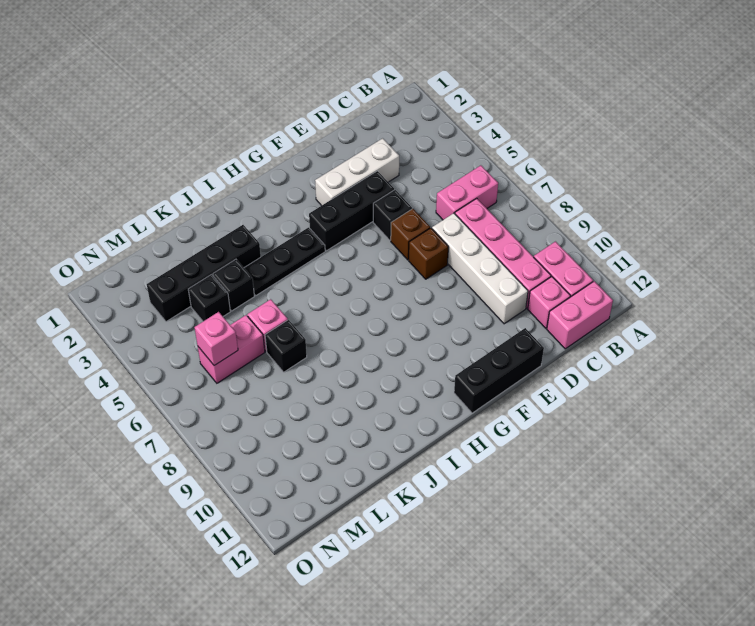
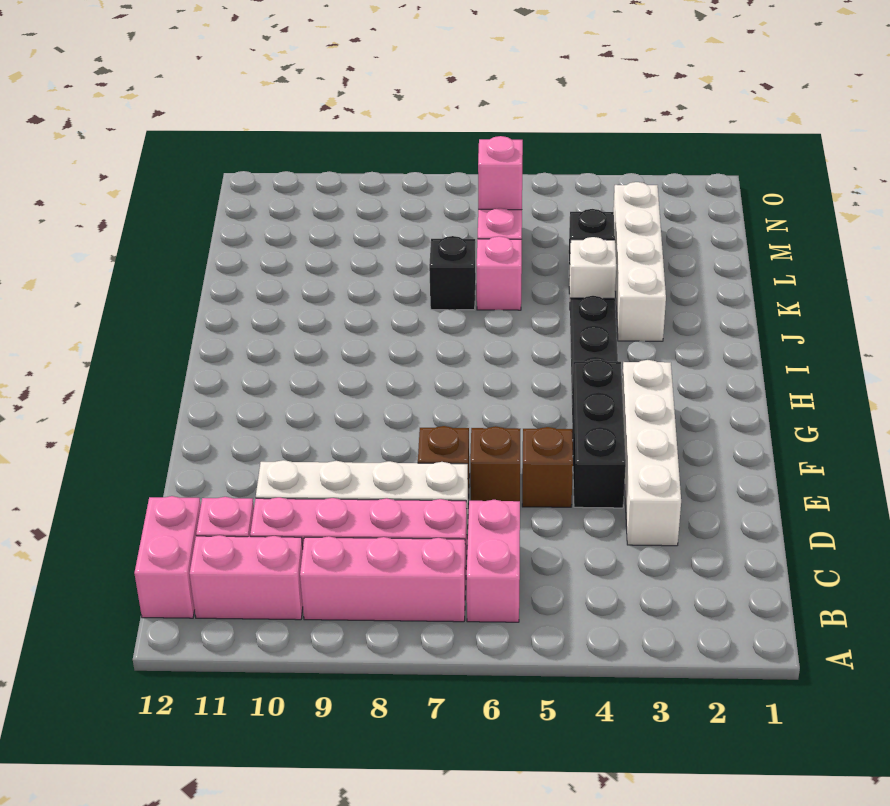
none -> pink brick B7:B9 level 1
white brick D3:F3 level 1 -> white brick D3:G3 level 1
black brick E5 level 1 -> brown brick E5 level 1
black brick E12:G12 level 1 -> none
black brick J3:M3 level 1 -> white brick J3:M3 level 1
black brick K4 level 1 -> white brick K4 level 1

